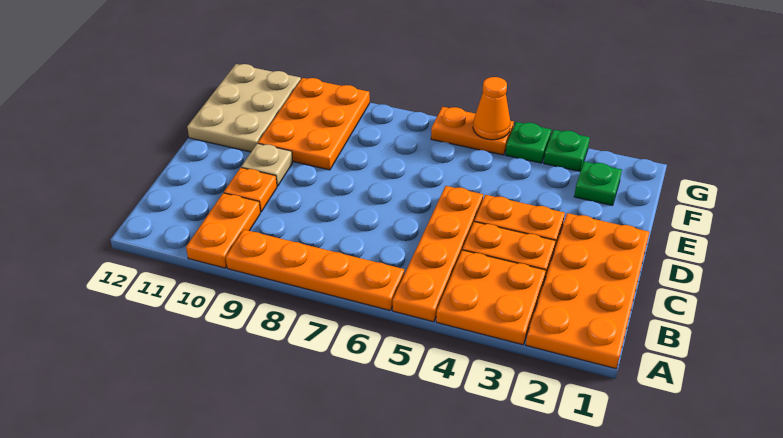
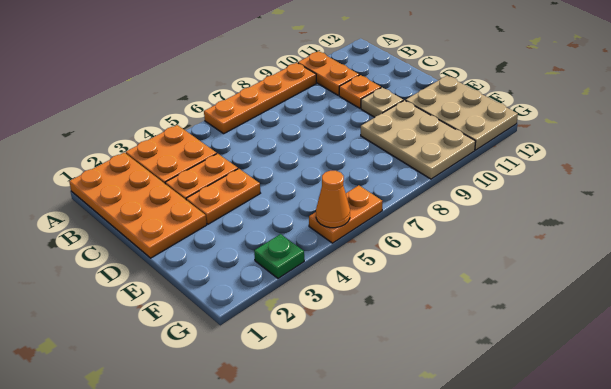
orange plate A5:D5 level 1 -> none
orange plate E9:G10 level 1 -> tan plate E9:G10 level 1
green plate F2 level 1 -> none
green plate G4 level 1 -> none

